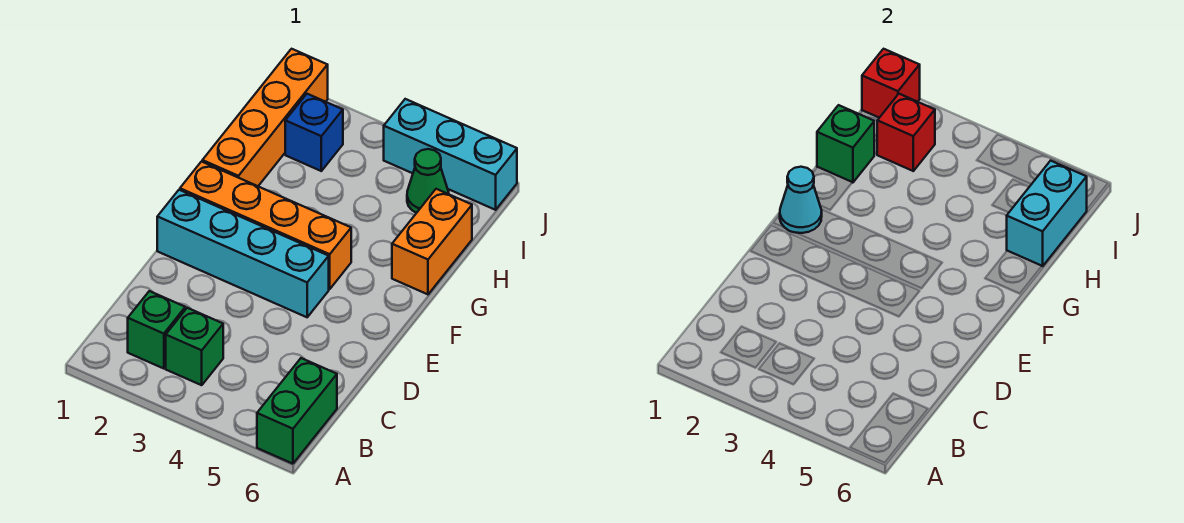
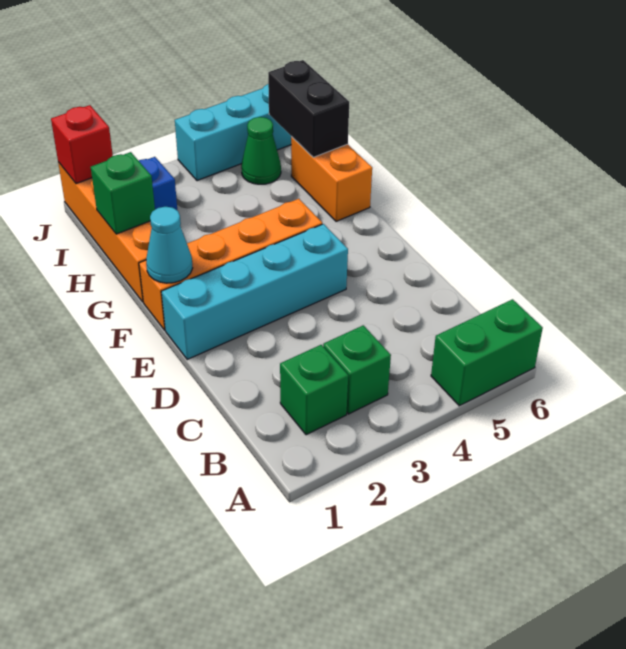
green brick A6:B6 level 1 -> green brick A5:A6 level 1
cyan brick H6:I6 level 2 -> black brick H6:I6 level 2
red brick I2 level 2 -> none

